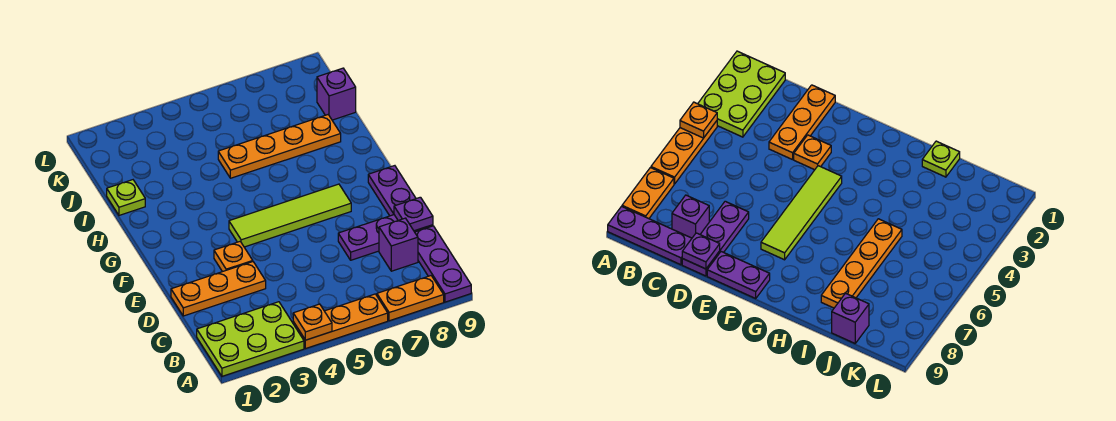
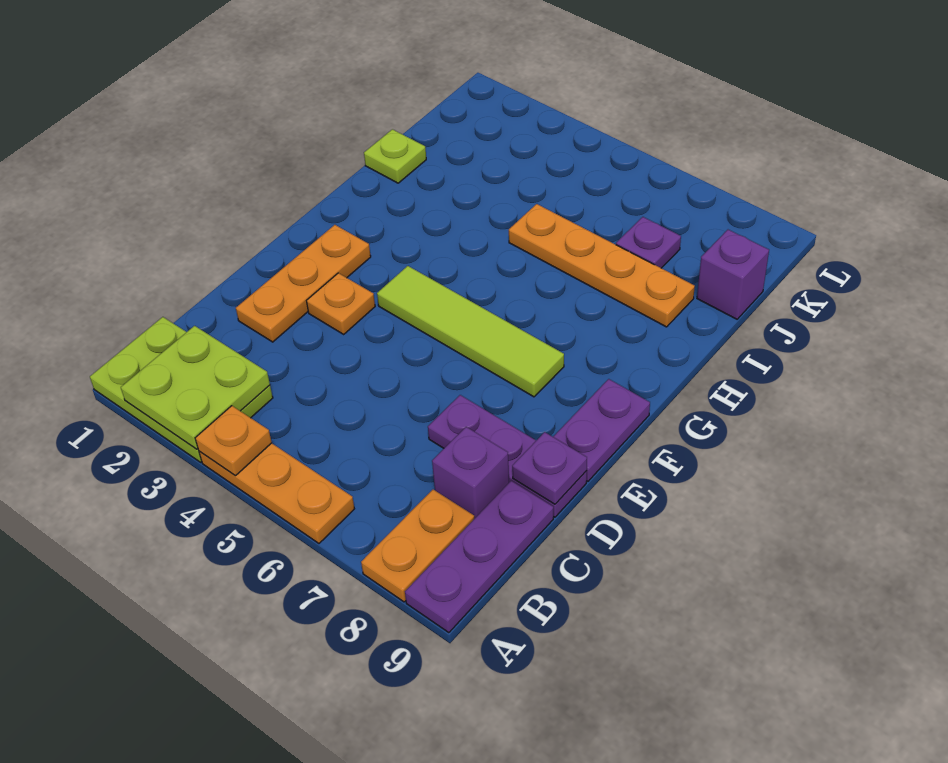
none -> lime plate A2:B3 level 2
orange plate A7:A8 level 1 -> orange plate A8:B8 level 1
orange plate D1:D3 level 1 -> orange plate D2:F2 level 1
none -> purple plate J7 level 1

